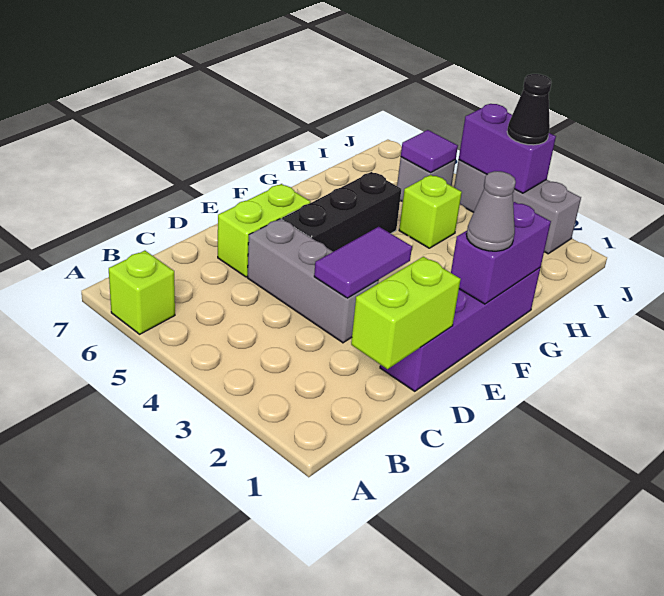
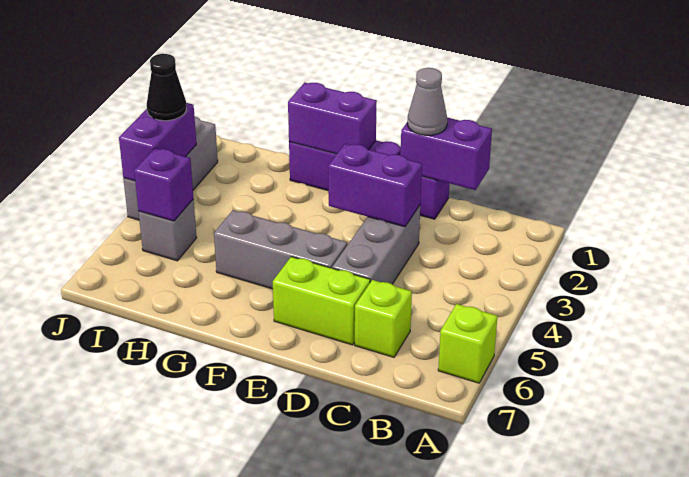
lime brick C1:D1 level 2 -> purple brick C1:D1 level 2
purple tile D3:E3 level 2 -> purple brick D3:E3 level 2
black brick E5:G5 level 1 -> grey brick E5:G5 level 1
grey cone F1 level 3 -> grey cone D1 level 3
lime brick H4 level 1 -> lime brick C6 level 1
purple tile I5 level 2 -> purple brick I5 level 2

